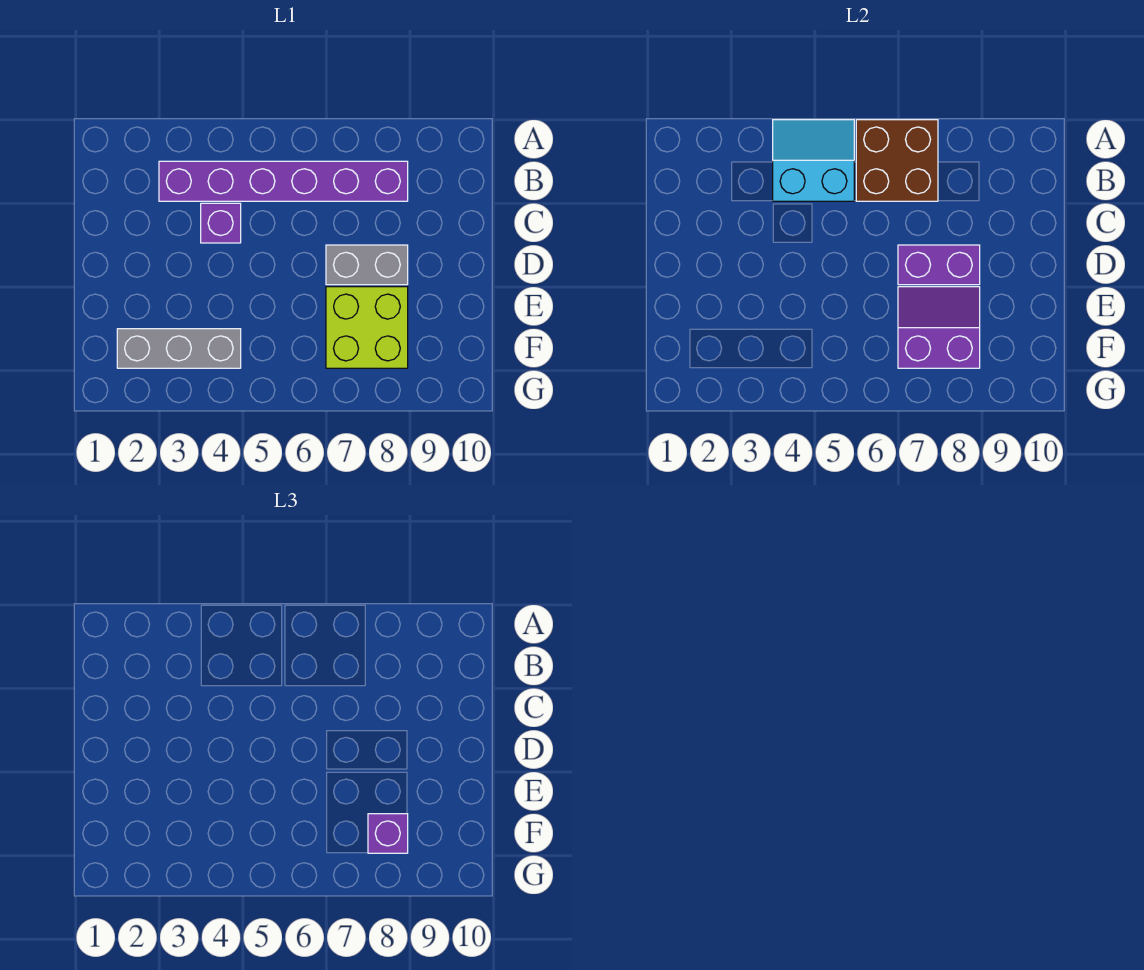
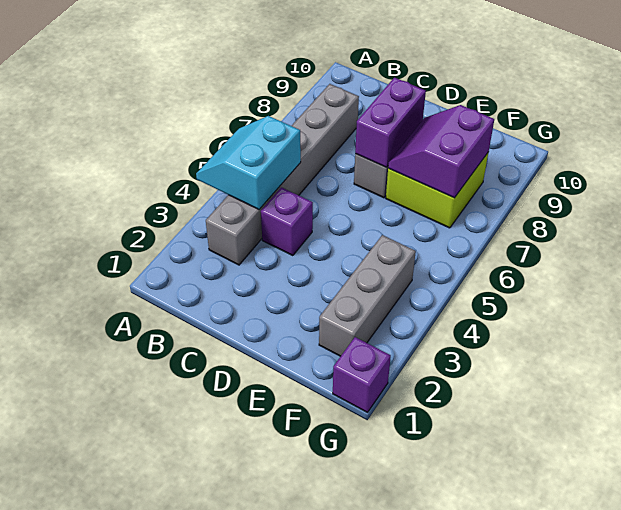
brown brick A6:B7 level 2 -> none
purple brick B3:B8 level 1 -> grey brick B3:B8 level 1
purple brick F8 level 3 -> purple brick G1 level 1

